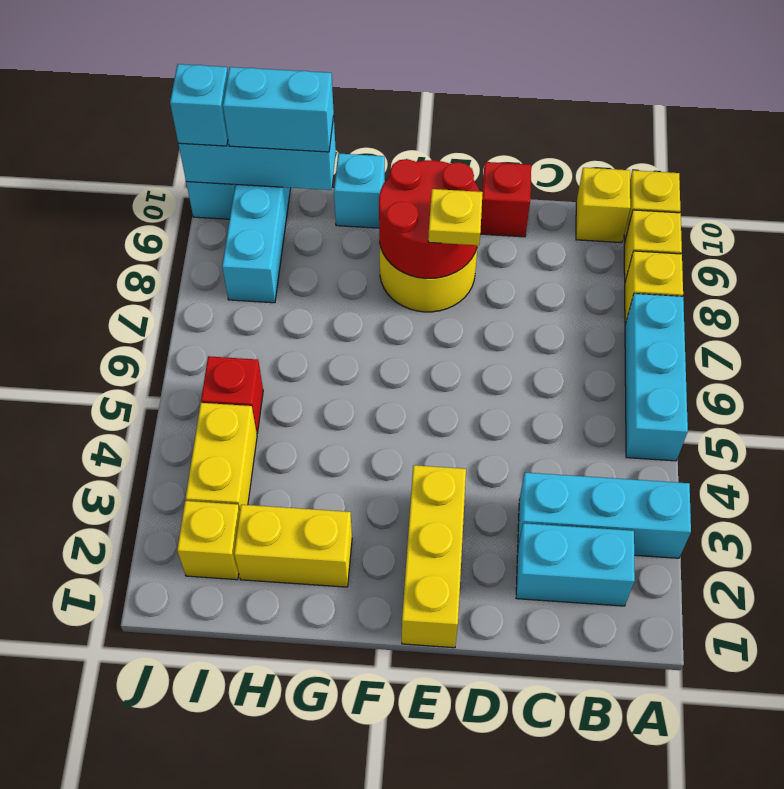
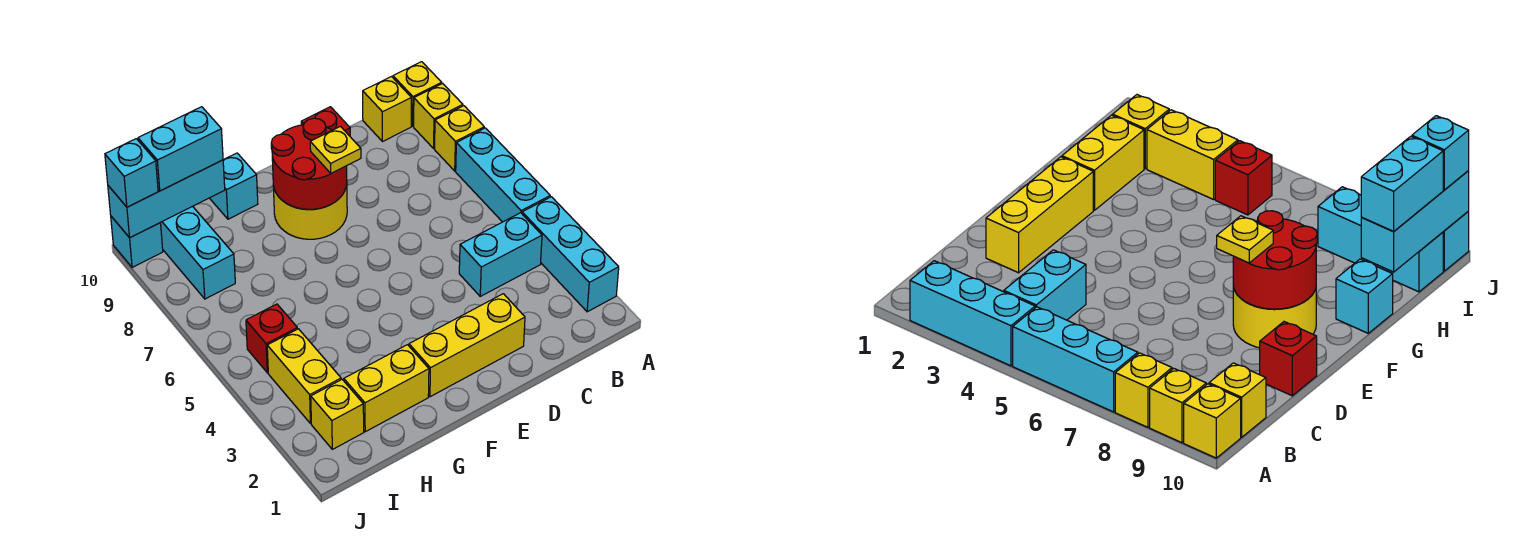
cyan brick A3:C3 level 1 -> cyan brick A2:A4 level 1
cyan brick B2:C2 level 1 -> cyan brick B4:C4 level 1
yellow brick E1:E3 level 1 -> yellow brick D2:F2 level 1

